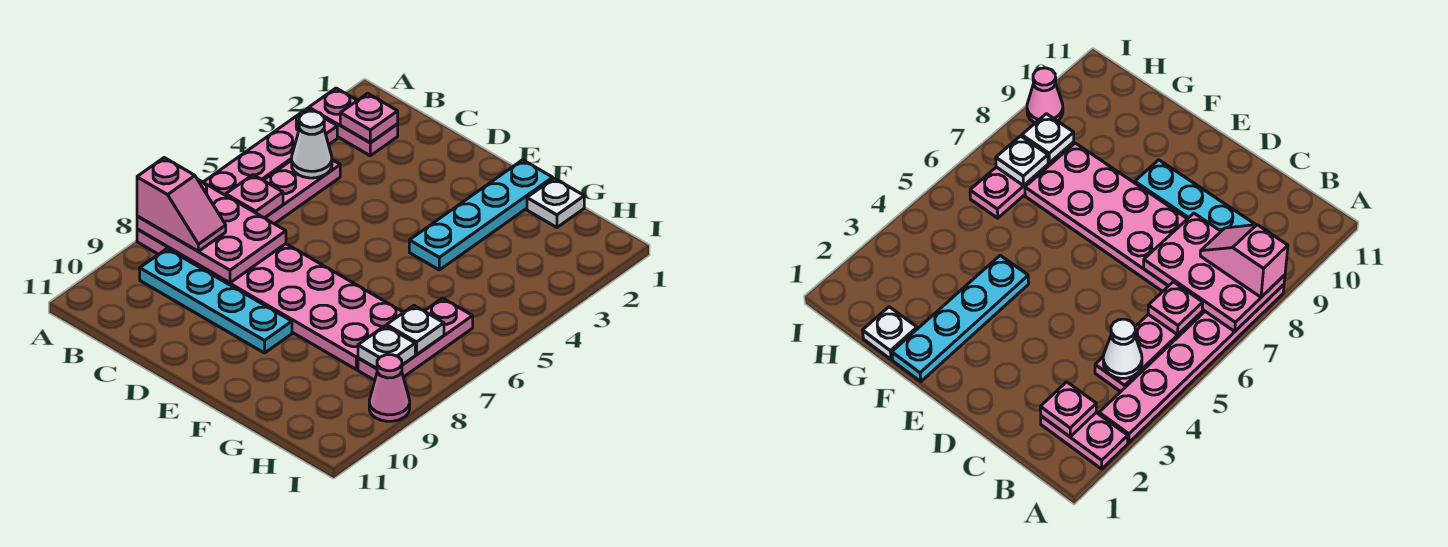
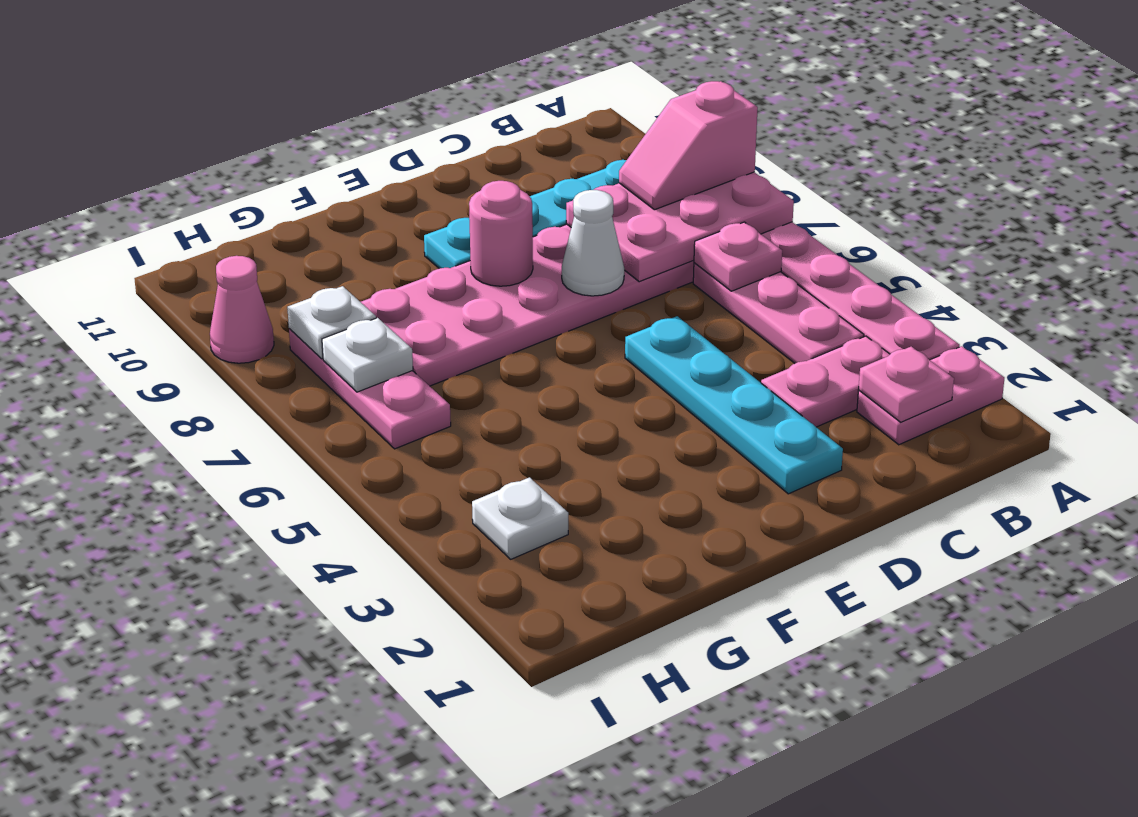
none -> pink plate B3:C3 level 1
white cone B4 level 2 -> white cone D7 level 2
none -> pink round brick E8 level 2
cyan plate F1:F4 level 1 -> cyan plate D2:D5 level 1
white plate G1 level 1 -> white plate H3 level 1

